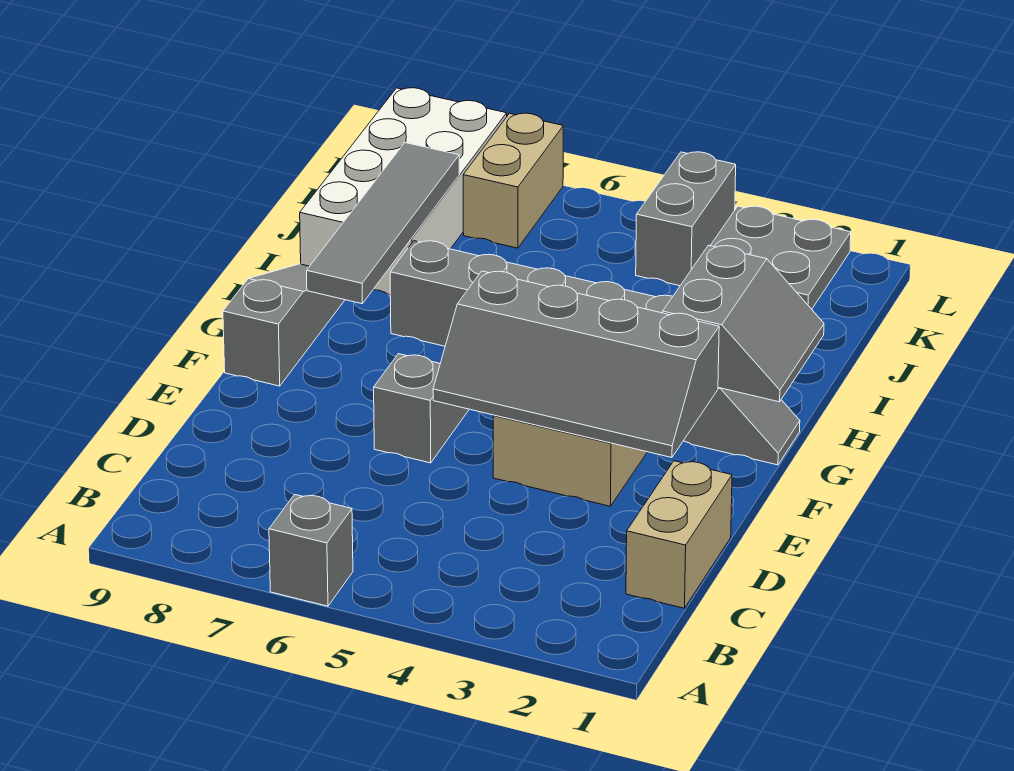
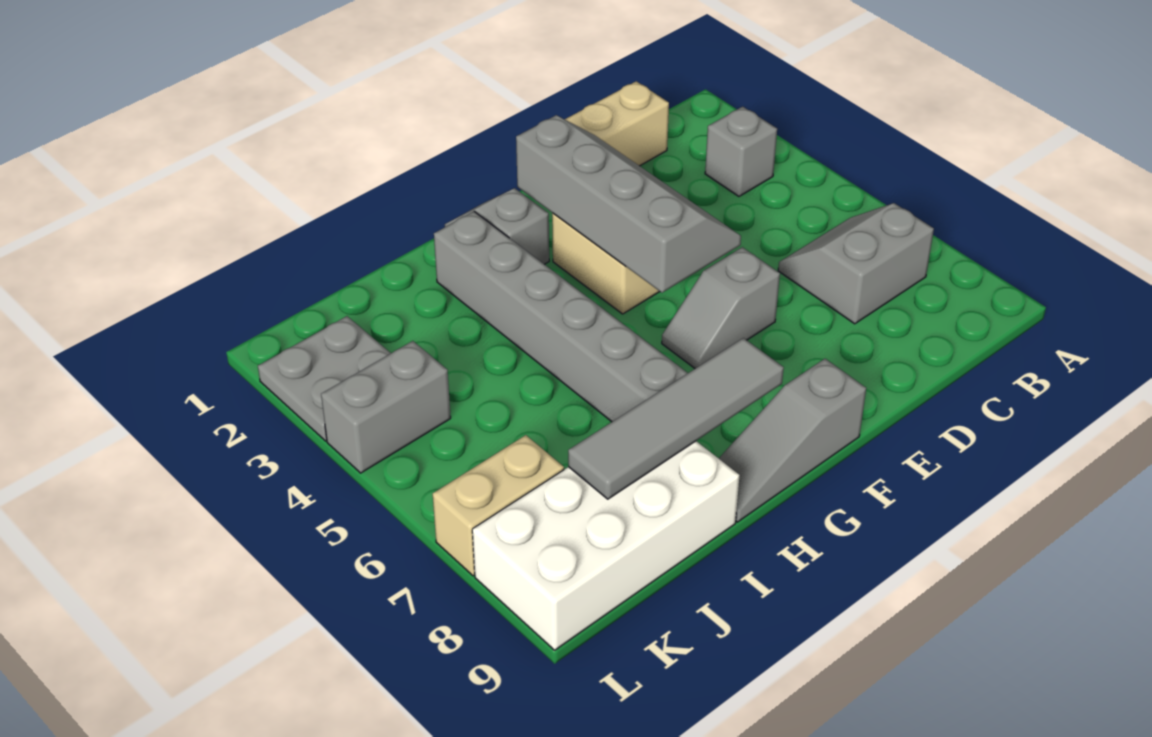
grey brick A6 level 1 -> grey brick B3 level 1
grey slope G1:H2 level 2 top 2 -> grey slope B6:C7 level 1 top 7

